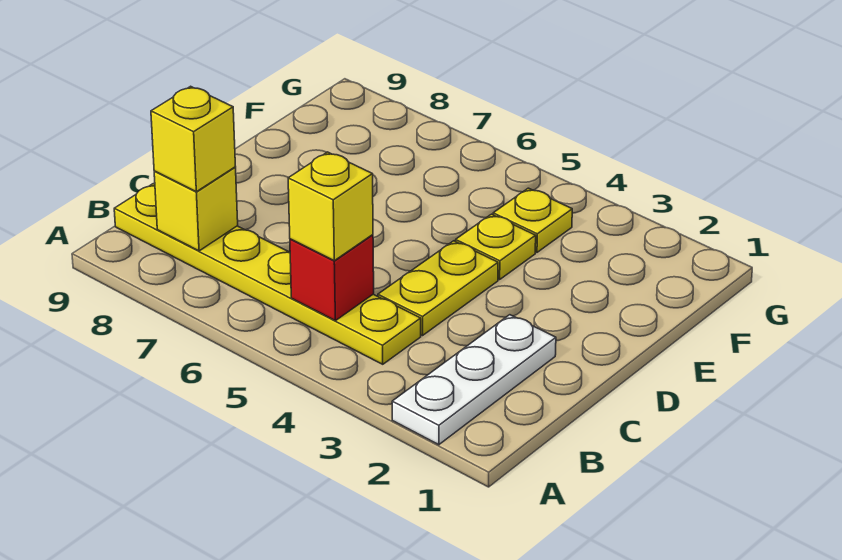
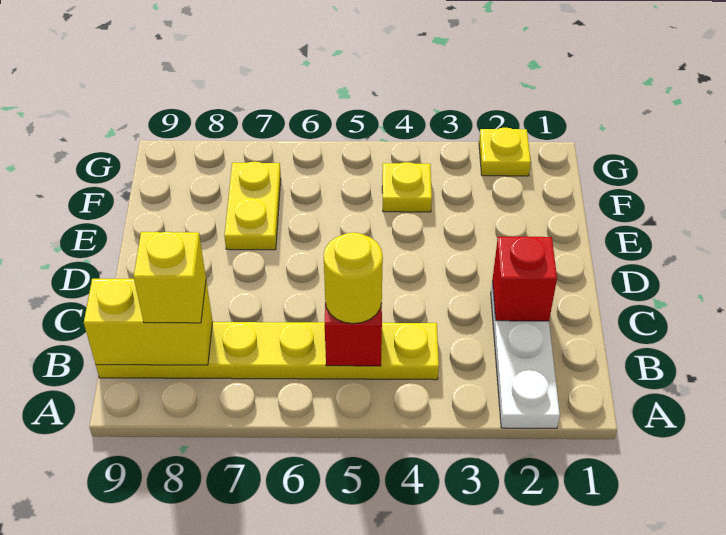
yellow brick B5 level 3 -> yellow round brick B5 level 3
yellow brick B8 level 2 -> yellow brick B8:B9 level 2
none -> red brick C2 level 2
yellow plate C4:D4 level 1 -> yellow plate E7:F7 level 1
yellow plate E4 level 1 -> yellow plate G2 level 1

